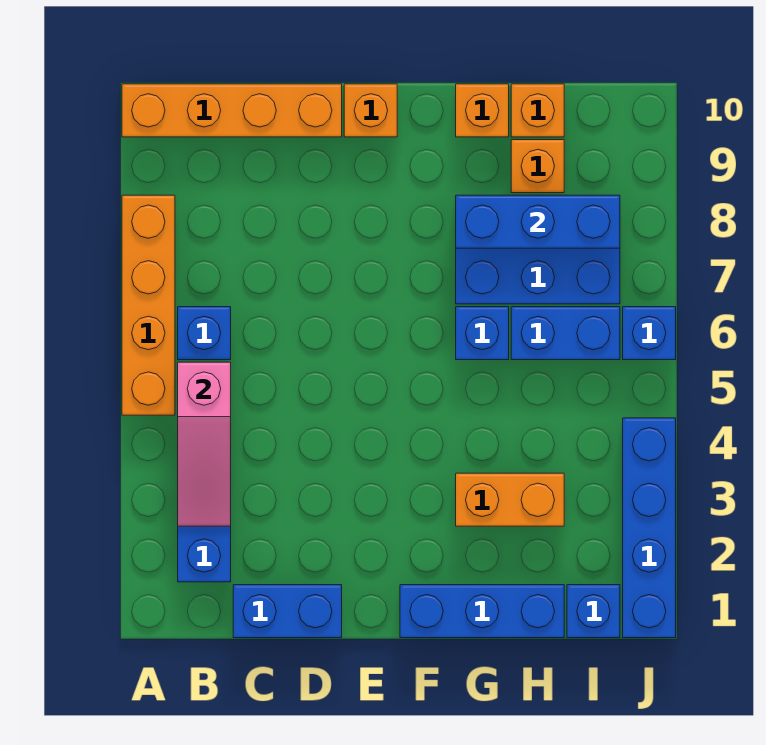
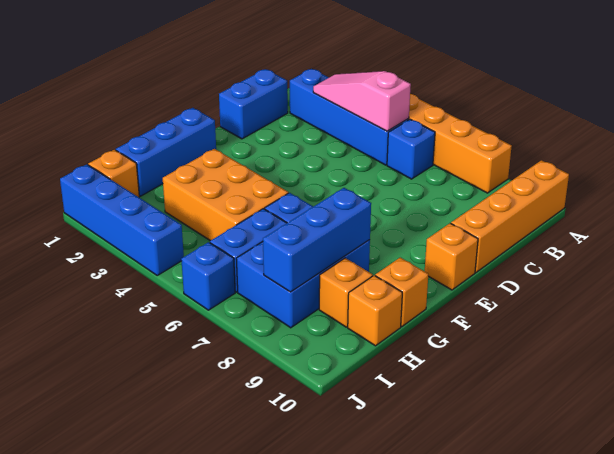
orange brick G3:H3 level 1 -> orange brick G3:H5 level 1
blue brick I1 level 1 -> orange brick I1 level 1

